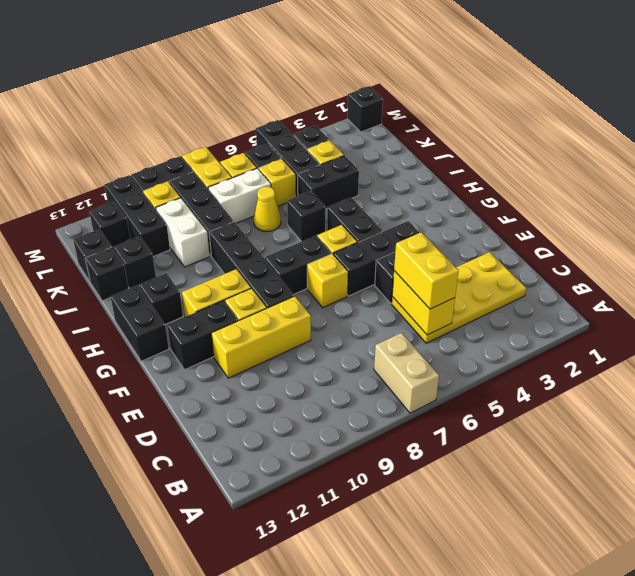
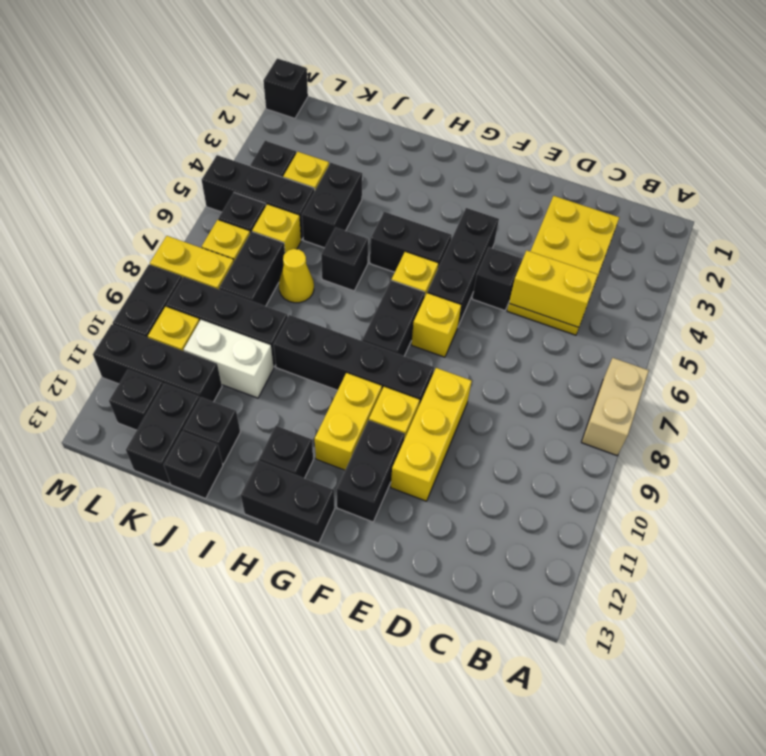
tan brick A7:B7 level 1 -> tan brick A7:A8 level 1
yellow brick C5:D5 level 3 -> none
white brick K7:K8 level 1 -> black brick K7:K8 level 1
black brick K13 level 1 -> black brick K12:K13 level 1

